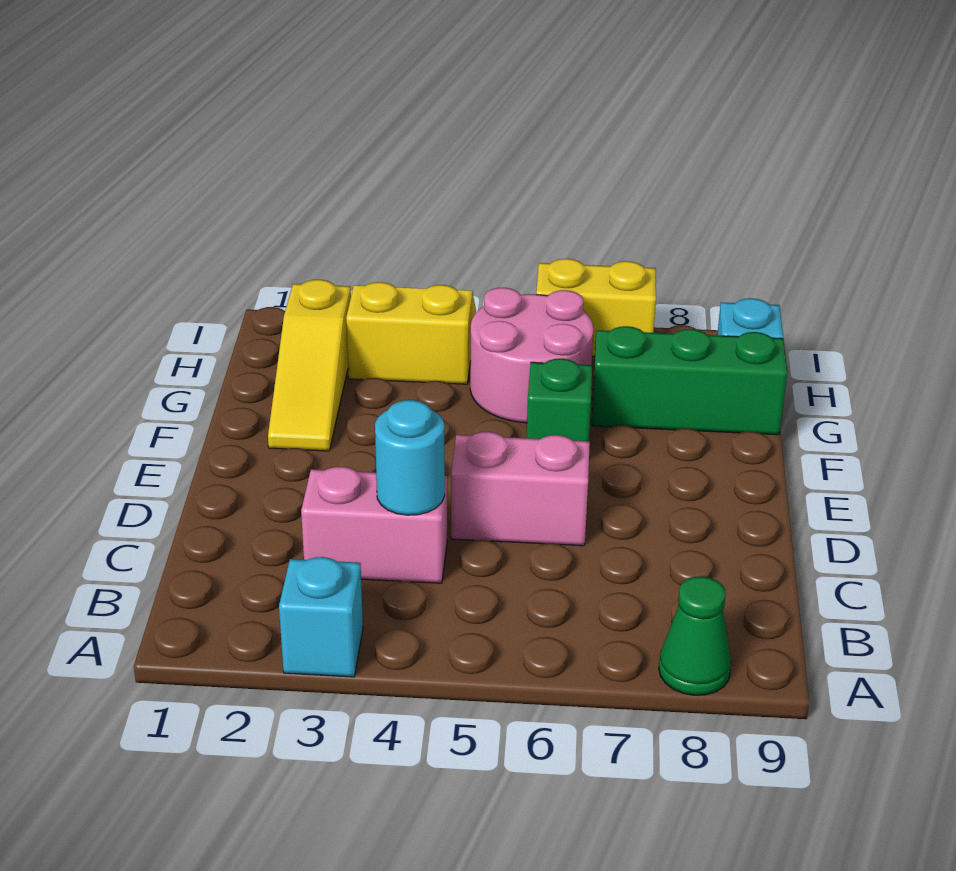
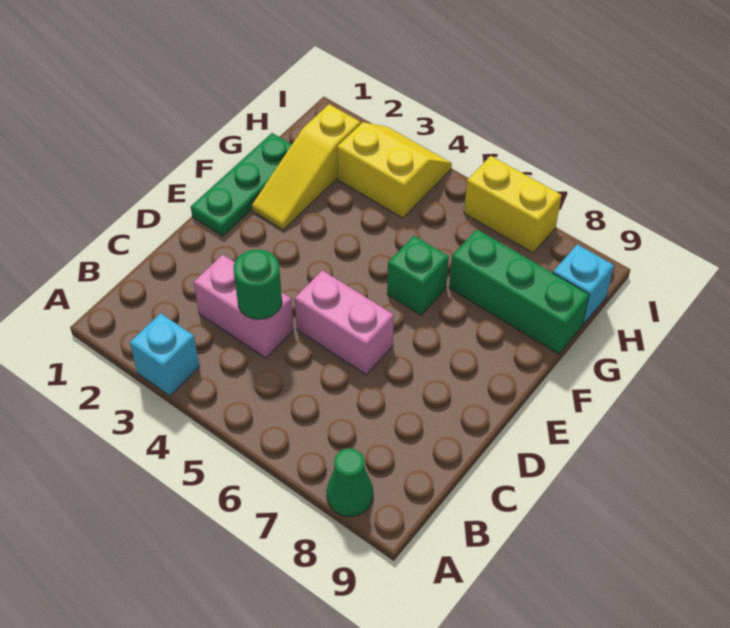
cyan round brick C4 level 2 -> green round brick C4 level 2
none -> green plate E1:G1 level 1
pink round brick G5:H6 level 1 -> none

